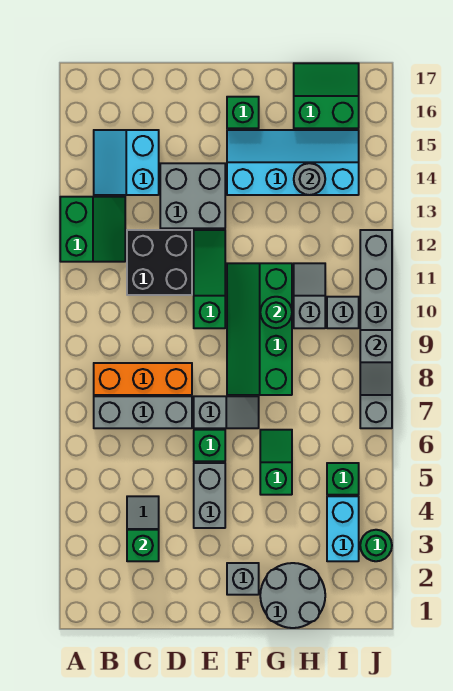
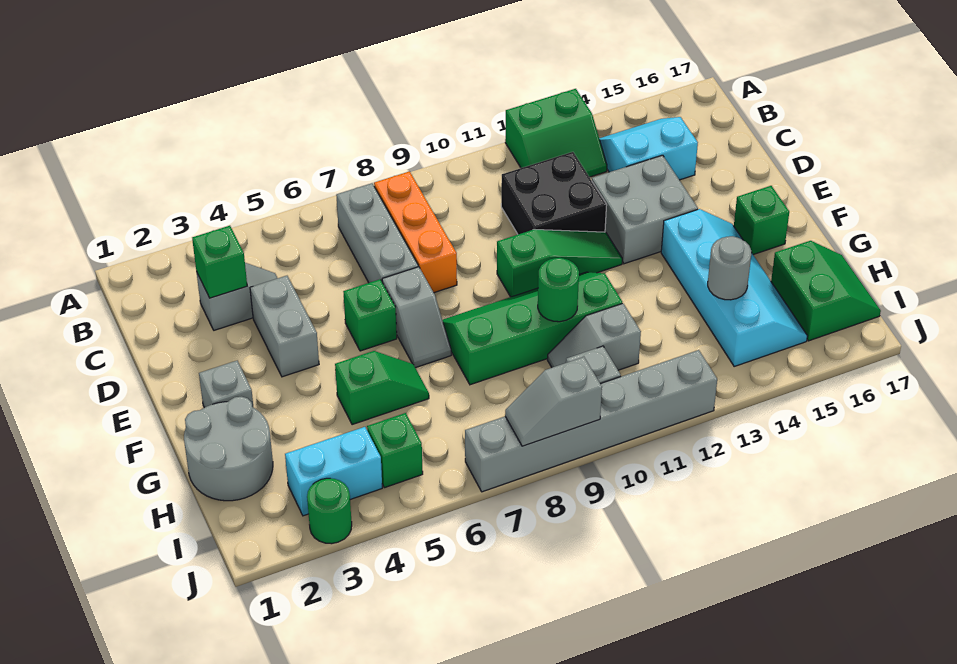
grey brick E4:E5 level 1 -> grey brick D4:E4 level 1
grey slope H10:H11 level 1 top 10 -> grey slope H10:H11 level 1 top 11

